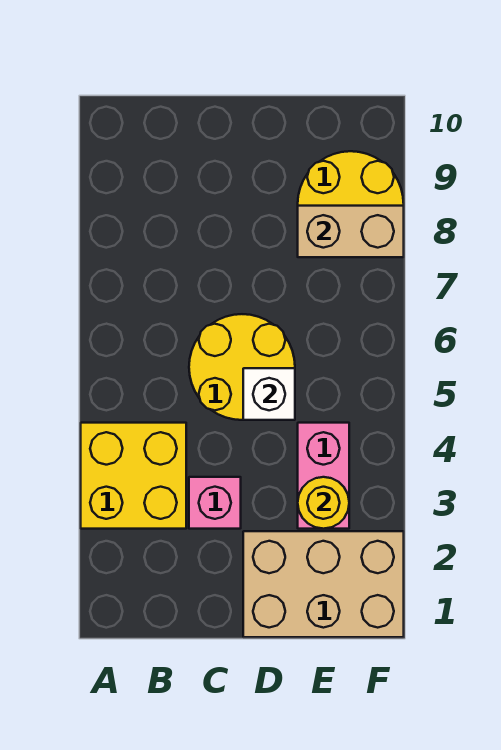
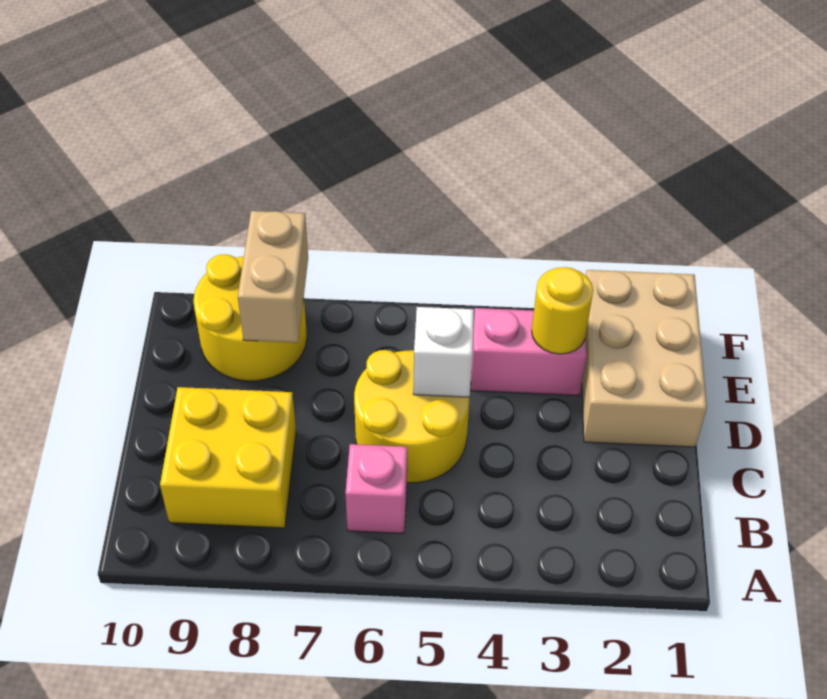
yellow brick A3:B4 level 1 -> yellow brick B8:C9 level 1
pink brick C3 level 1 -> pink brick B6 level 1

